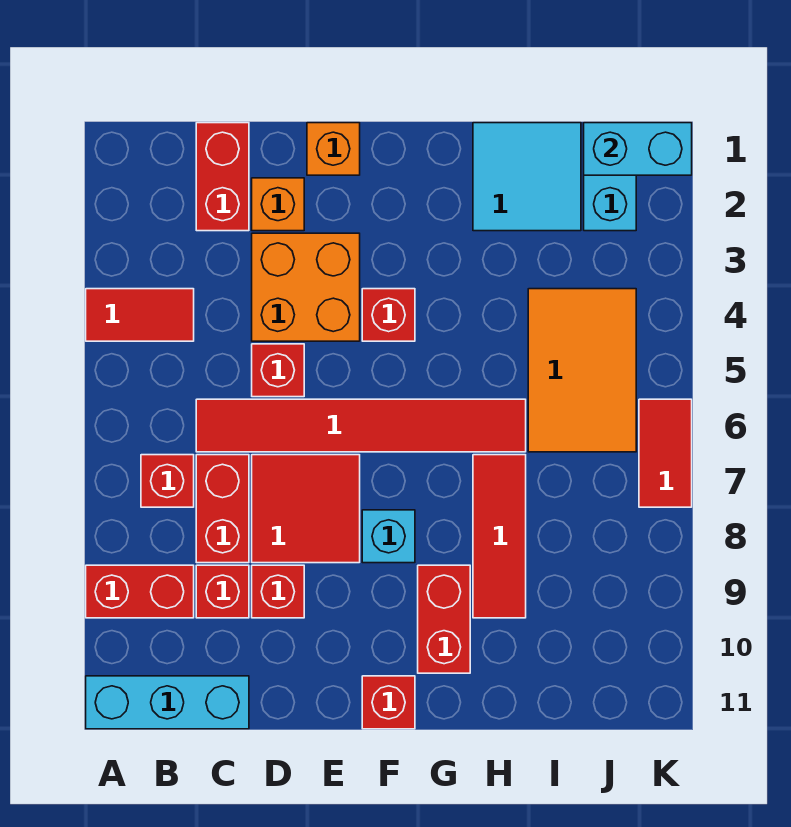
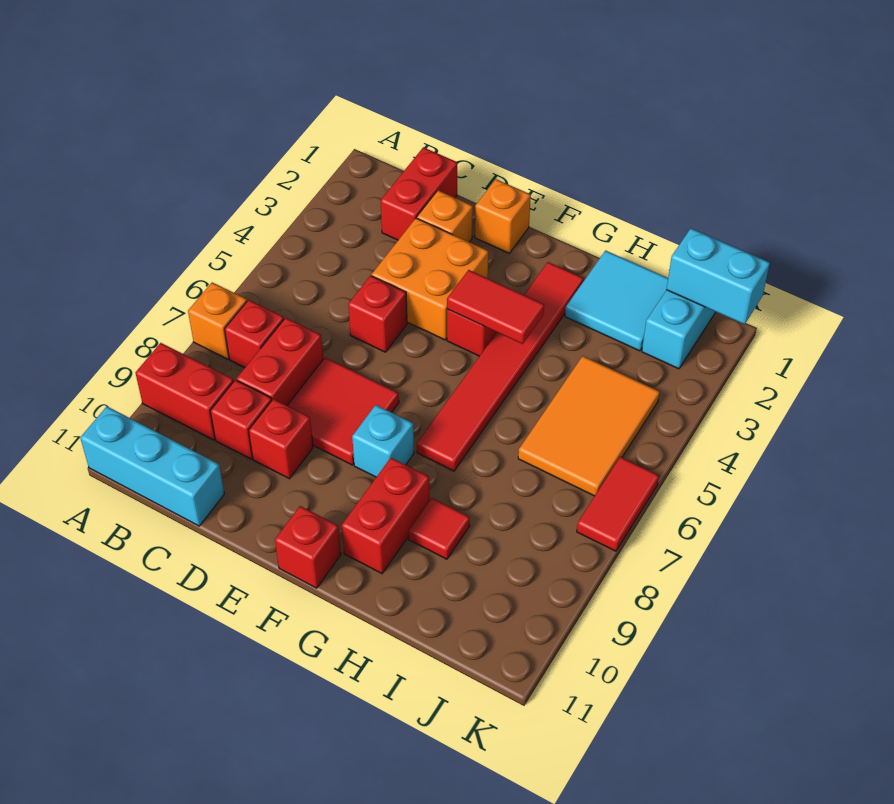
red tile A4:B4 level 1 -> red tile F4:G4 level 2
none -> orange brick A7 level 1
red tile C6:H6 level 1 -> red tile G2:G7 level 1
red tile H7:H9 level 1 -> red tile H9 level 1

